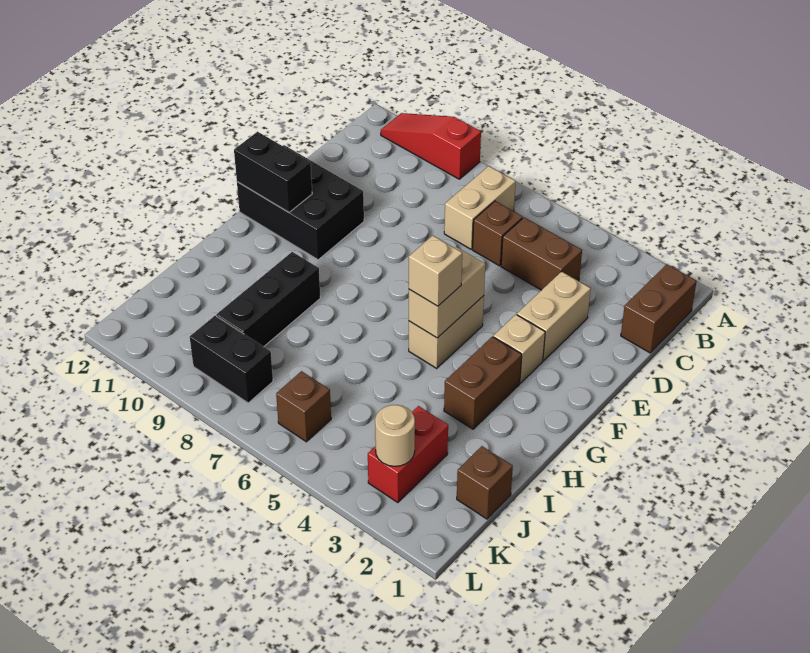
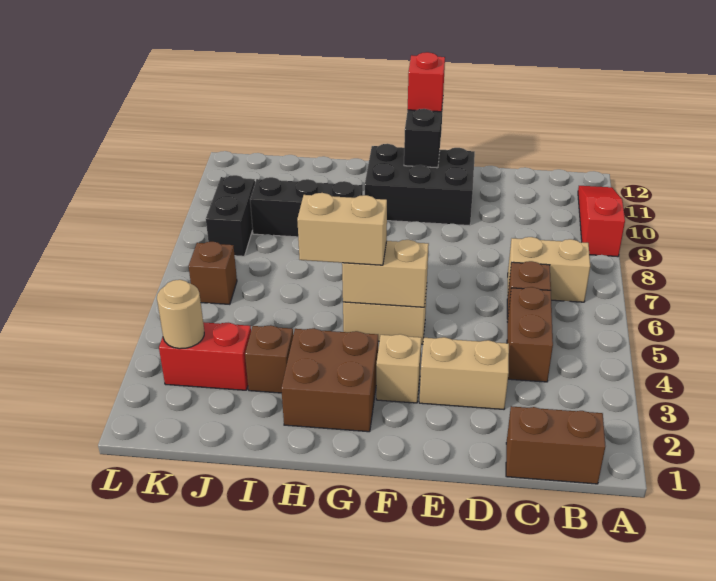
black brick E10:F12 level 1 -> black brick E10:G11 level 1
none -> red brick F12 level 3
brown brick G3:H3 level 1 -> brown brick G2:H3 level 1
tan brick G5 level 3 -> tan brick G5:H5 level 3
brown brick J1 level 1 -> brown brick I3 level 1

